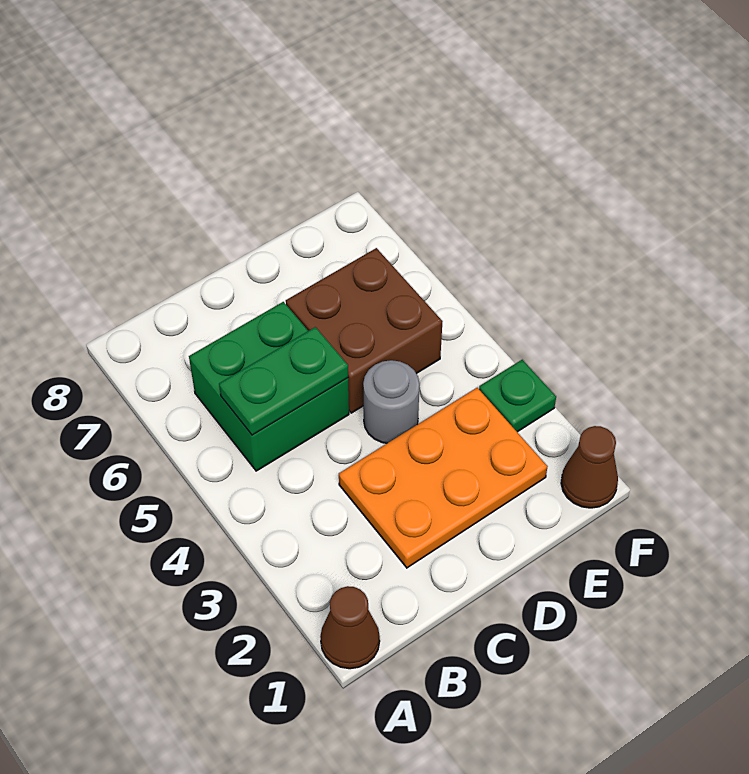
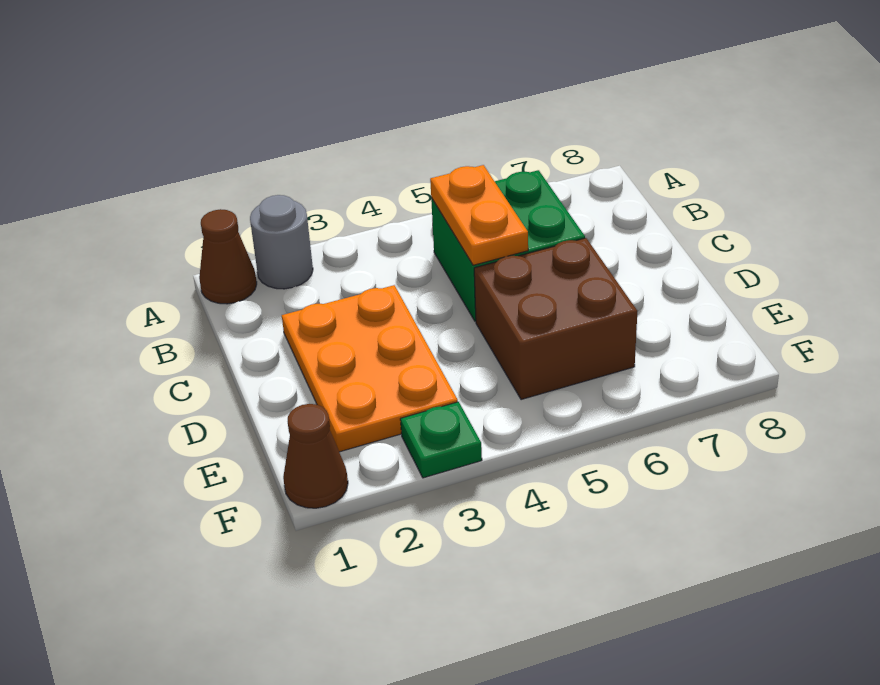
green plate B5:C5 level 2 -> orange plate B5:C5 level 2
grey round brick D4 level 1 -> grey round brick A2 level 1

